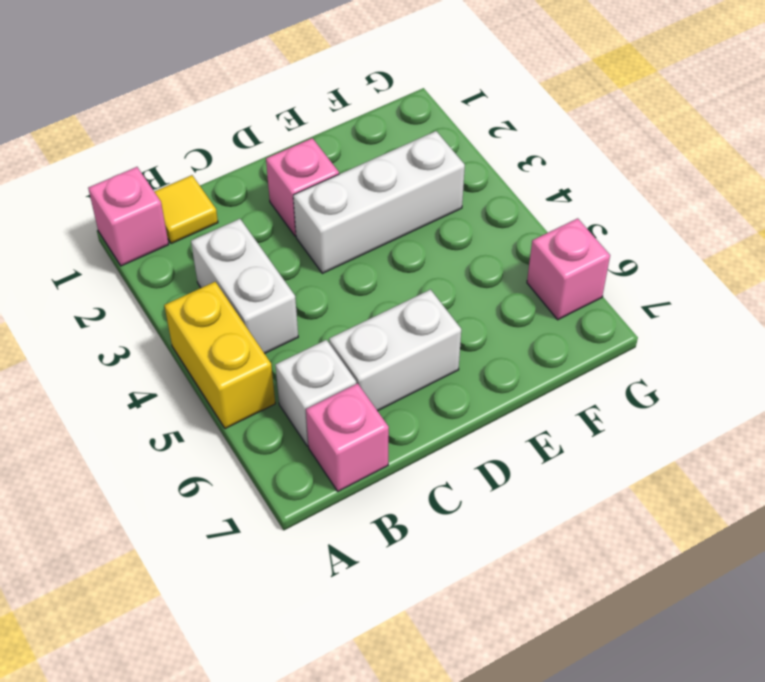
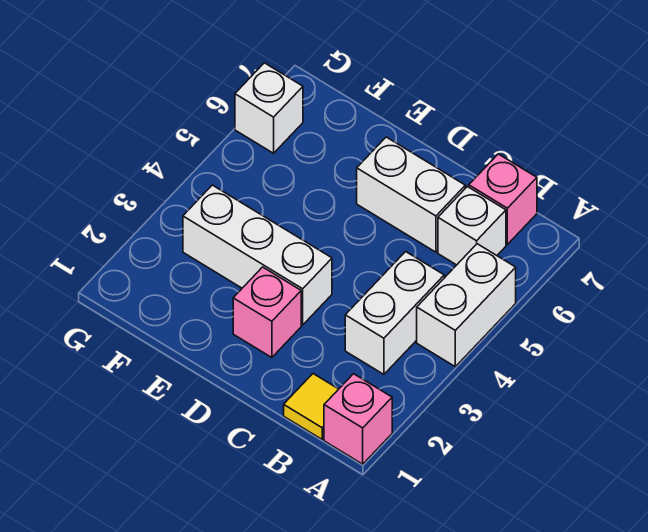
yellow brick A4:A5 level 1 -> white brick A4:A5 level 1
pink brick G6 level 1 -> white brick G6 level 1

